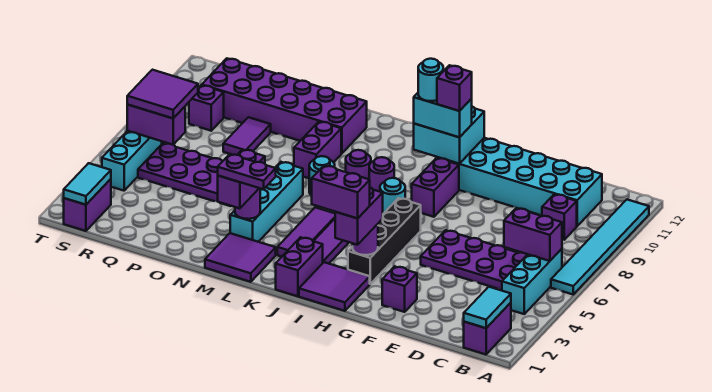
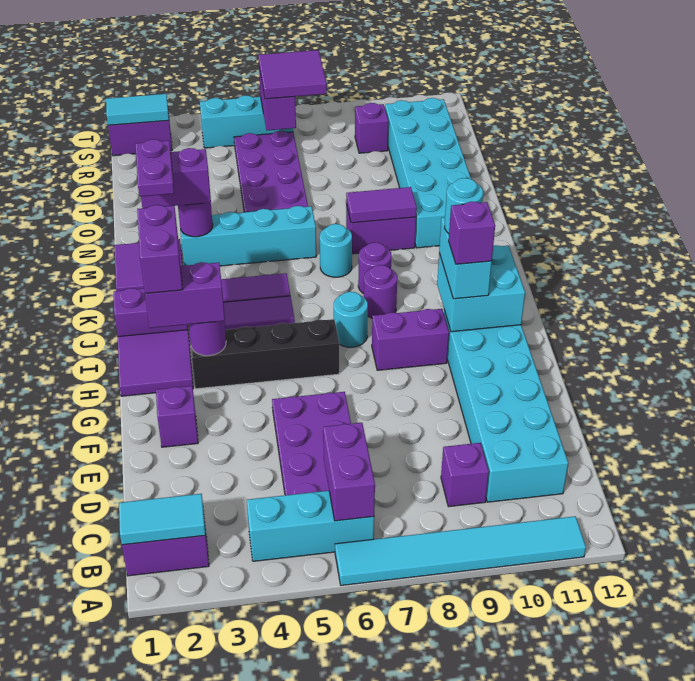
purple brick M10:R11 level 1 -> cyan brick M10:R11 level 1
purple tile P8:P9 level 1 -> purple tile M8:M9 level 2

